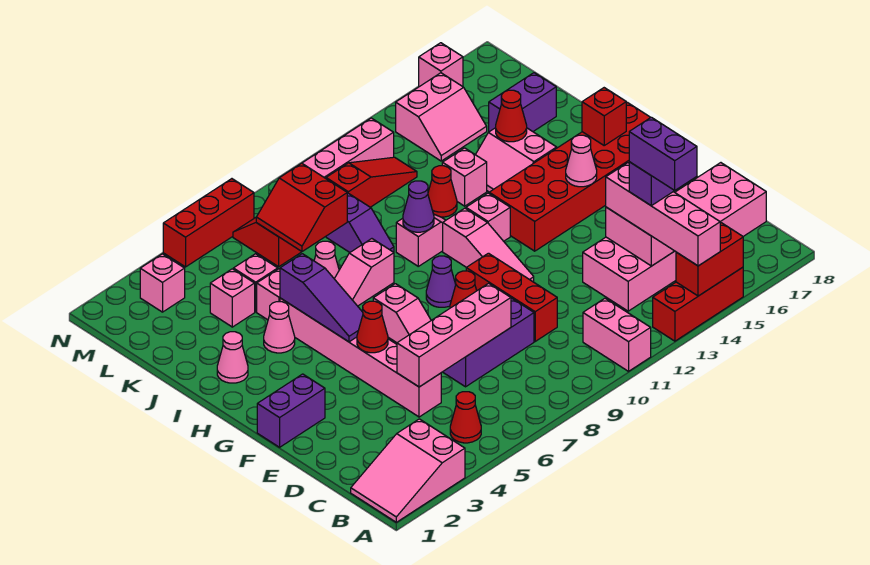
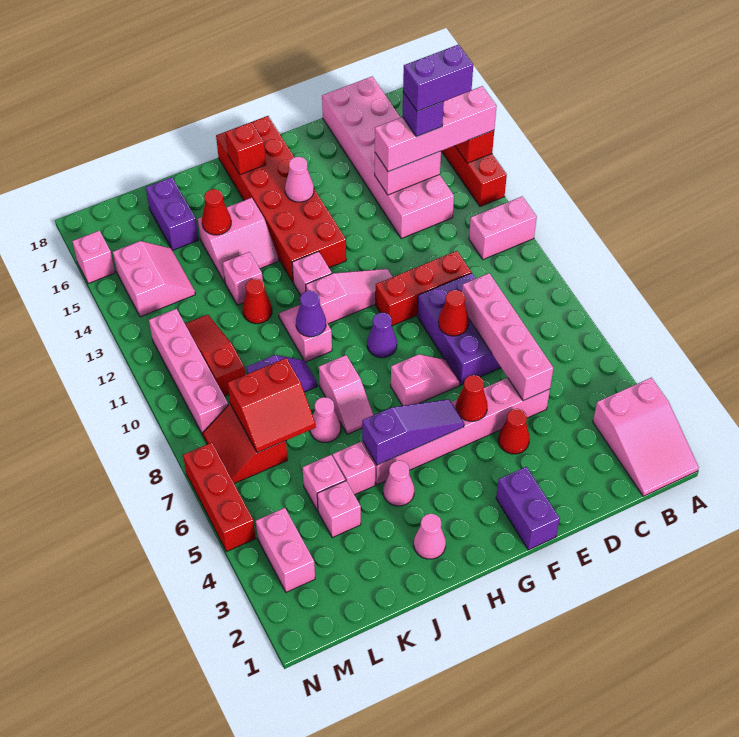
red cone B5 level 1 -> red cone E4 level 1
pink brick M3 level 1 -> pink brick M3:M4 level 1

